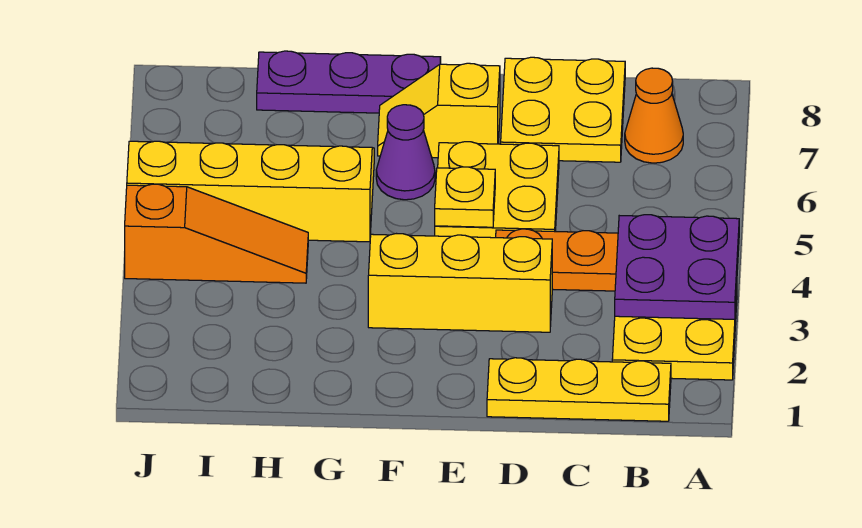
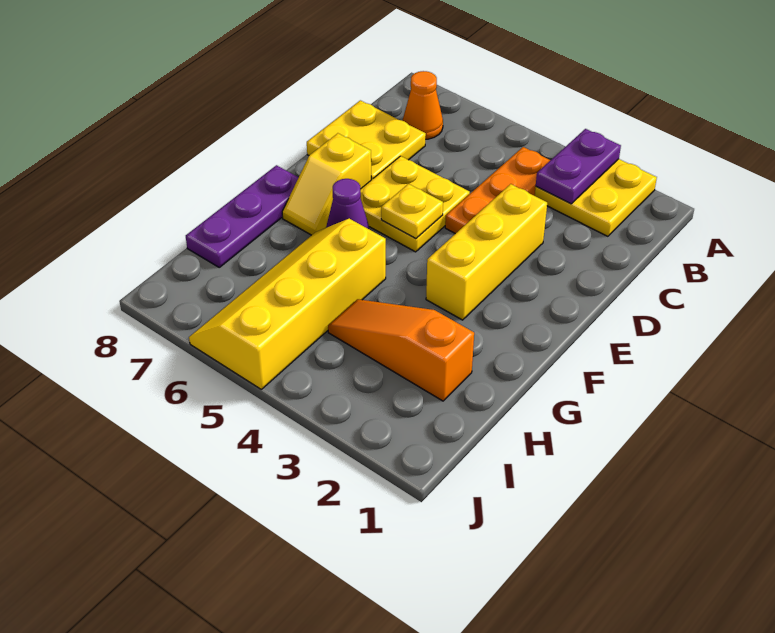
purple plate A3:B4 level 2 -> purple plate A3:B3 level 2
yellow plate B1:D1 level 1 -> none
orange slope H4:J4 level 1 top J -> orange slope H2:H4 level 1 top 2

